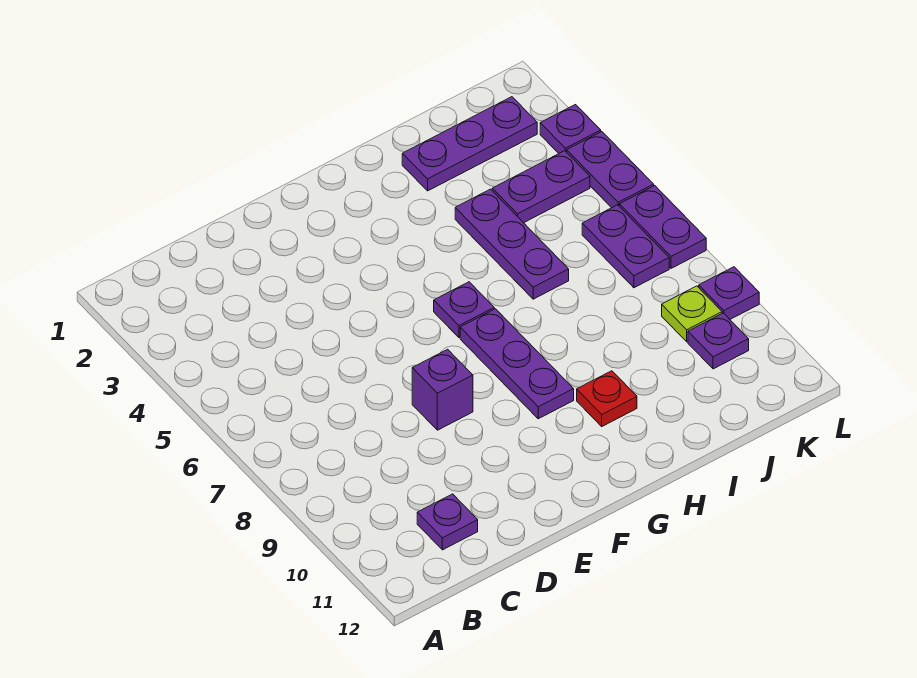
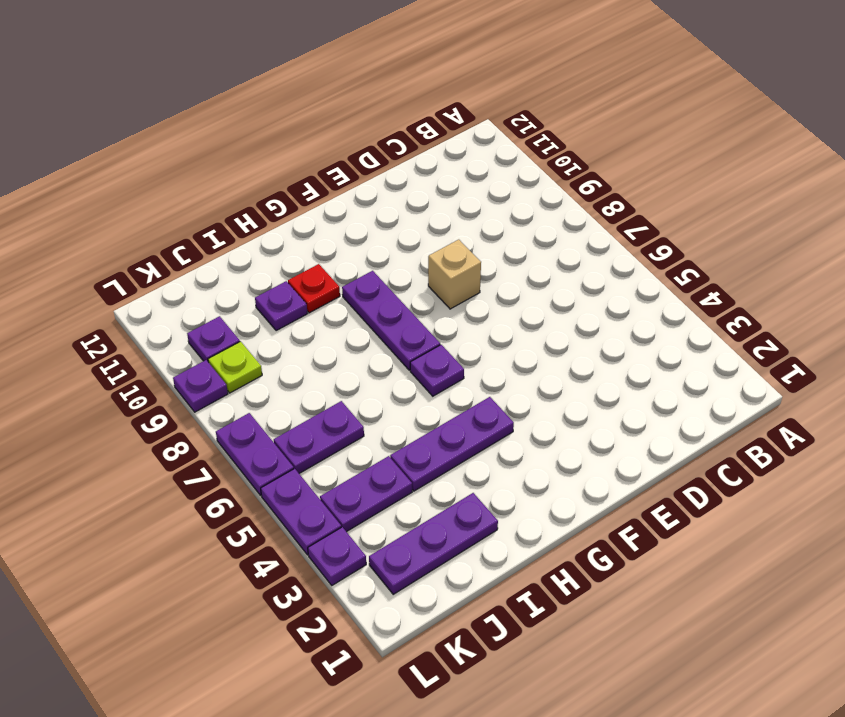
purple plate C11 level 1 -> purple plate I10 level 1
purple brick E8 level 1 -> tan brick E8 level 1
purple plate I4:I6 level 1 -> purple plate G4:I4 level 1
purple plate K6:K7 level 1 -> purple plate J6:K6 level 1

